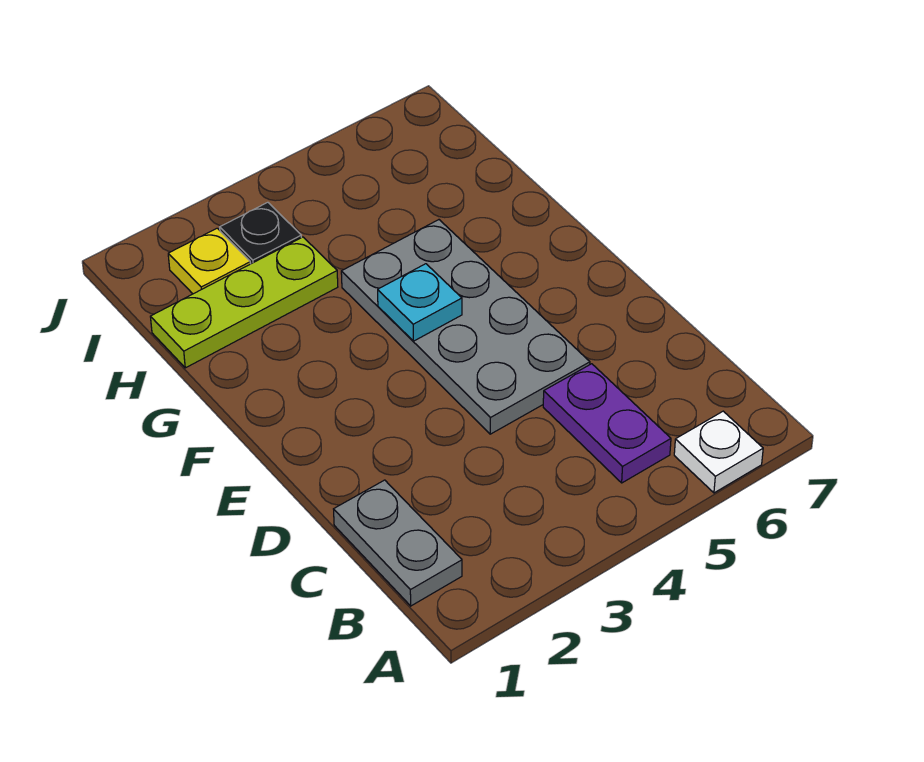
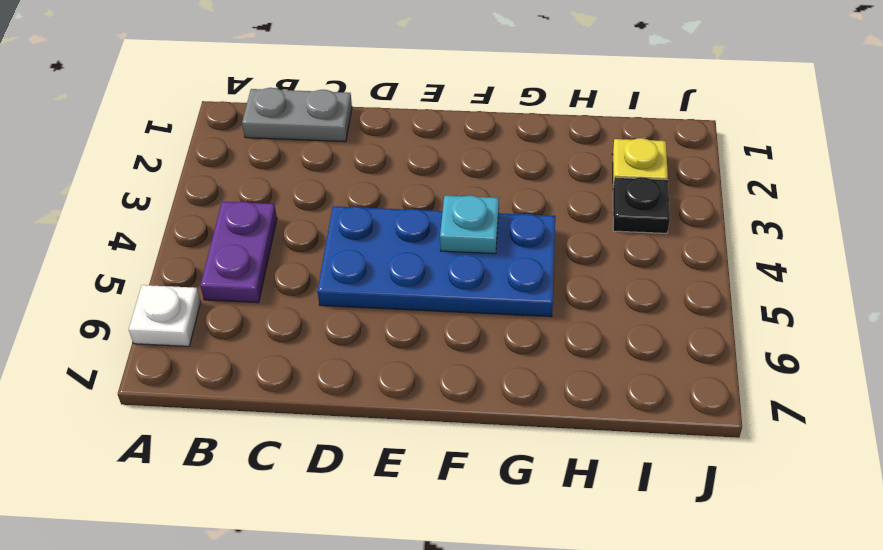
purple plate B5:C5 level 1 -> purple plate B4:B5 level 1
grey plate D4:G5 level 1 -> blue plate D4:G5 level 1
lime plate H1:H3 level 1 -> none

